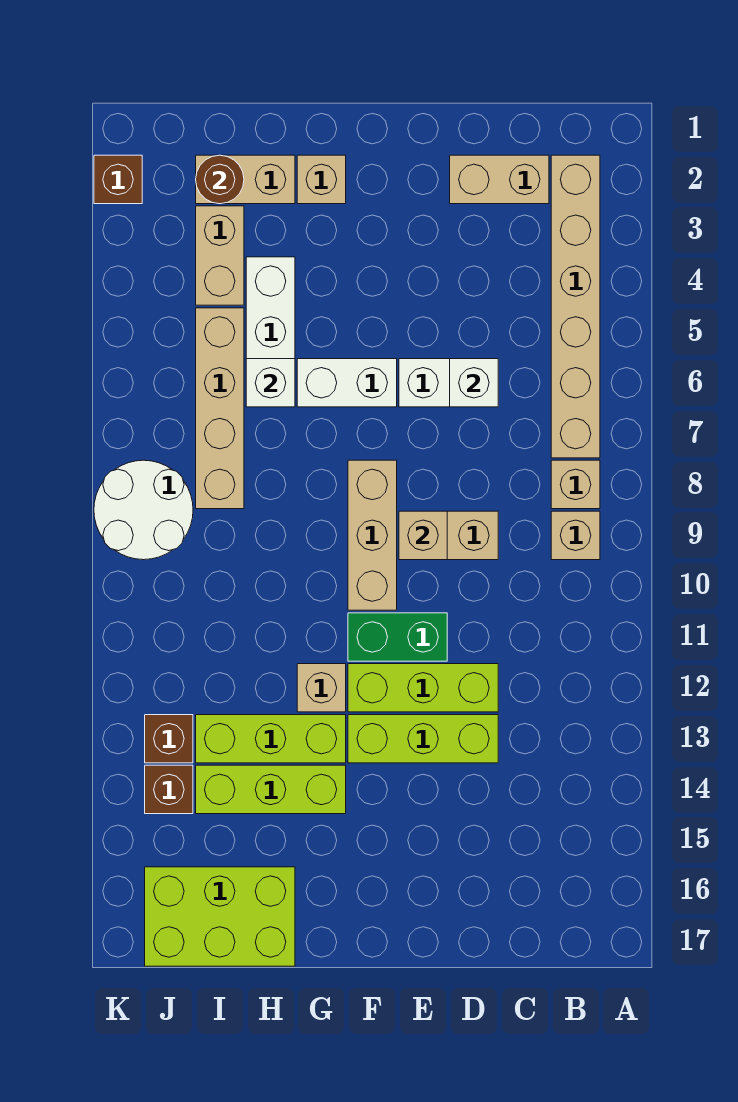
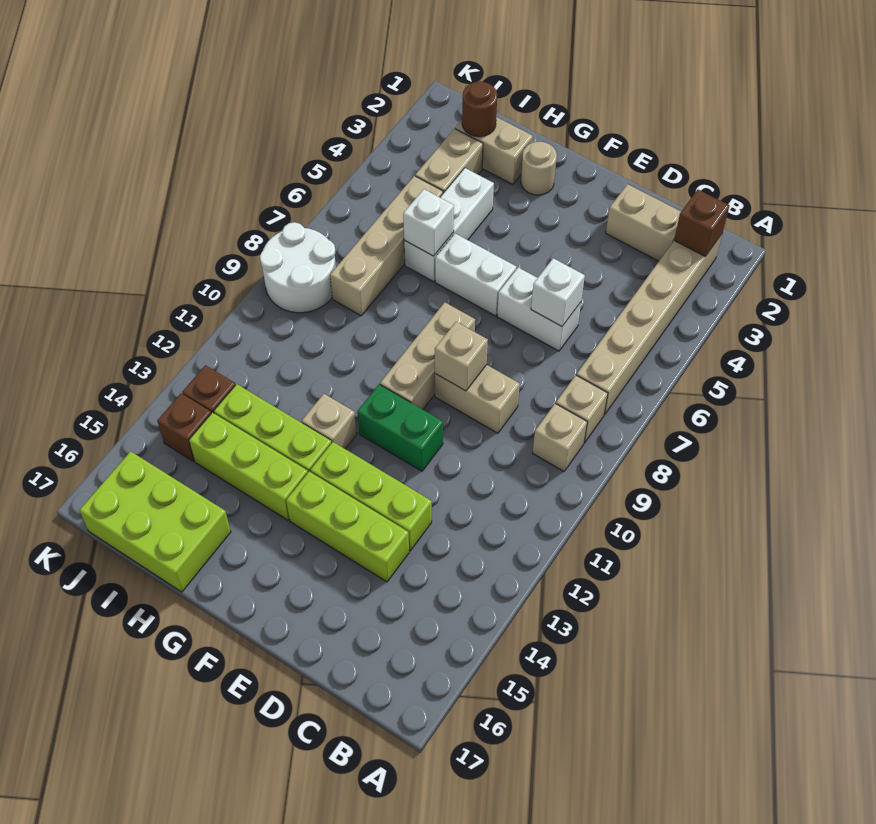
lime brick D12:F12 level 1 -> lime brick D14:F14 level 1
tan brick G2 level 1 -> tan round brick G2 level 1
brown brick K2 level 1 -> brown brick B2 level 2

